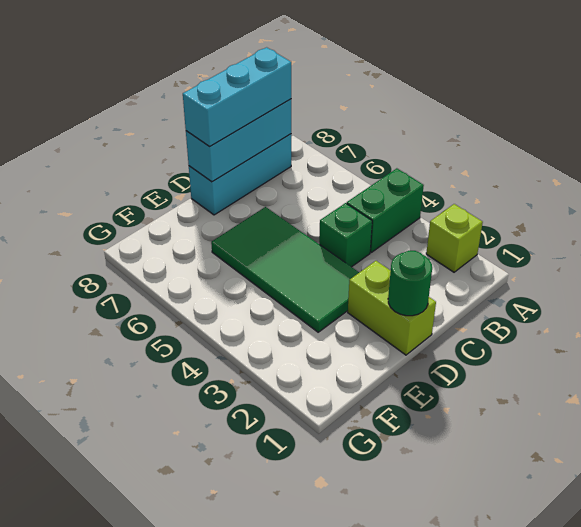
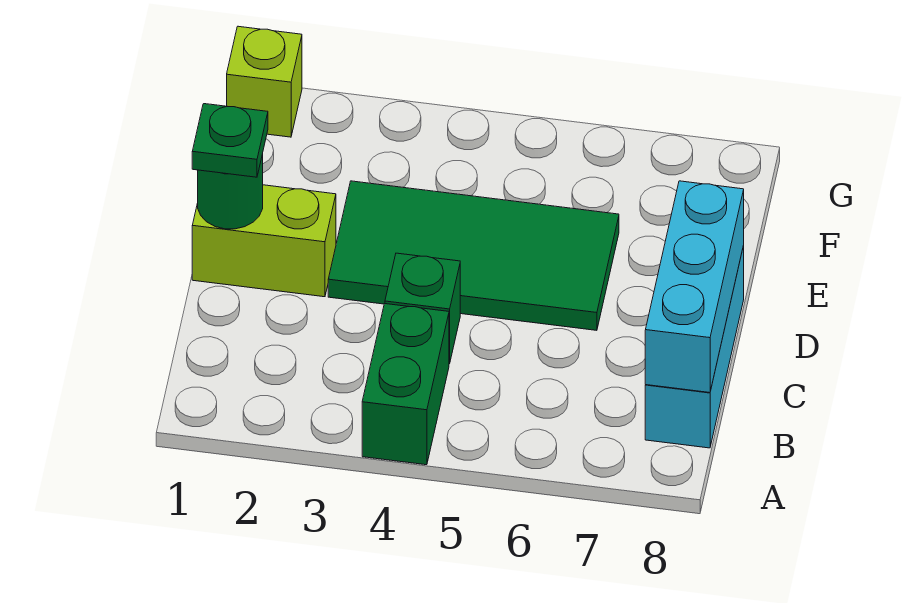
lime brick A2 level 1 -> lime brick G1 level 1
cyan brick B8:D8 level 3 -> none
none -> green plate D1 level 3

